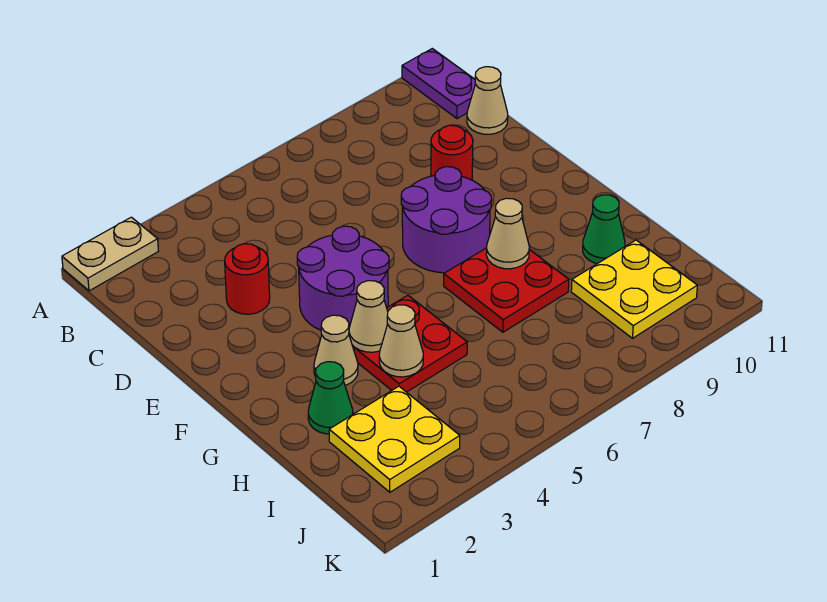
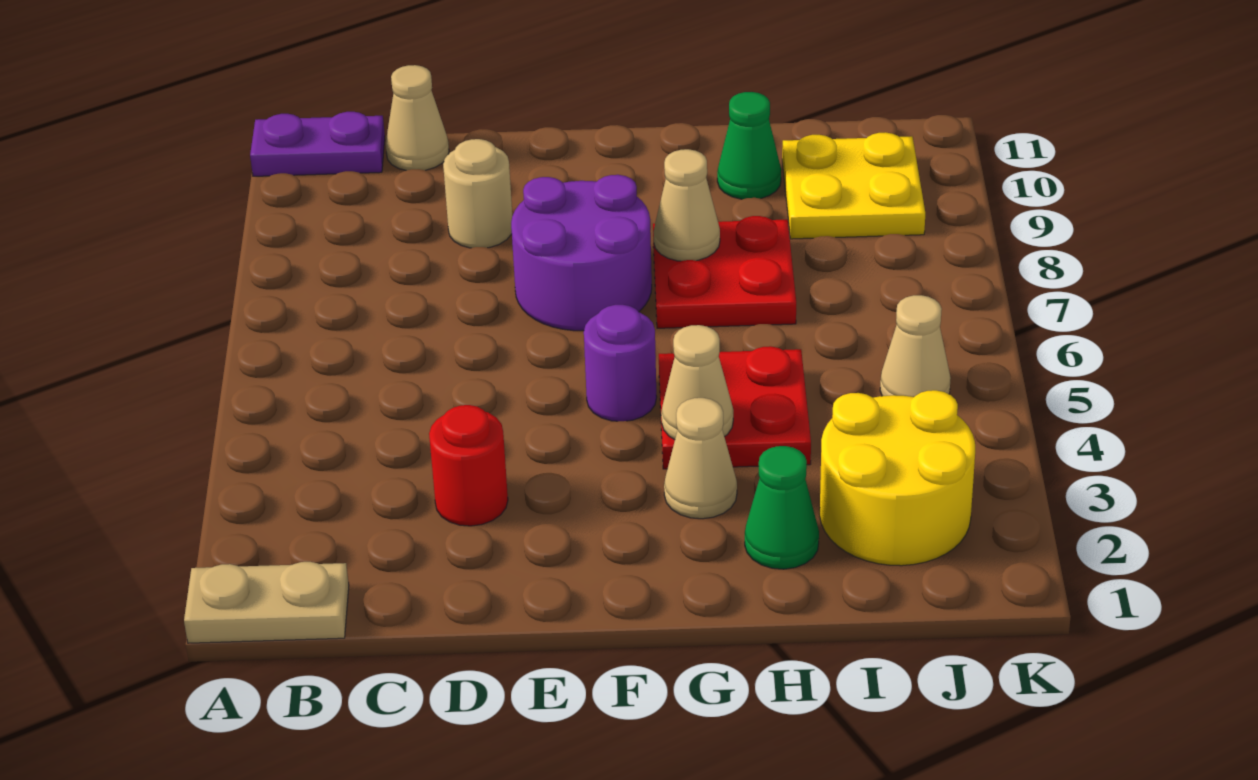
tan plate A1:A2 level 1 -> tan plate A1:B1 level 1
red round brick D9 level 1 -> tan round brick D9 level 1
purple round brick E4:F5 level 1 -> purple round brick F5 level 1
tan cone H4 level 2 -> tan cone J5 level 1
yellow plate I2:J3 level 1 -> yellow round brick I2:J3 level 1

